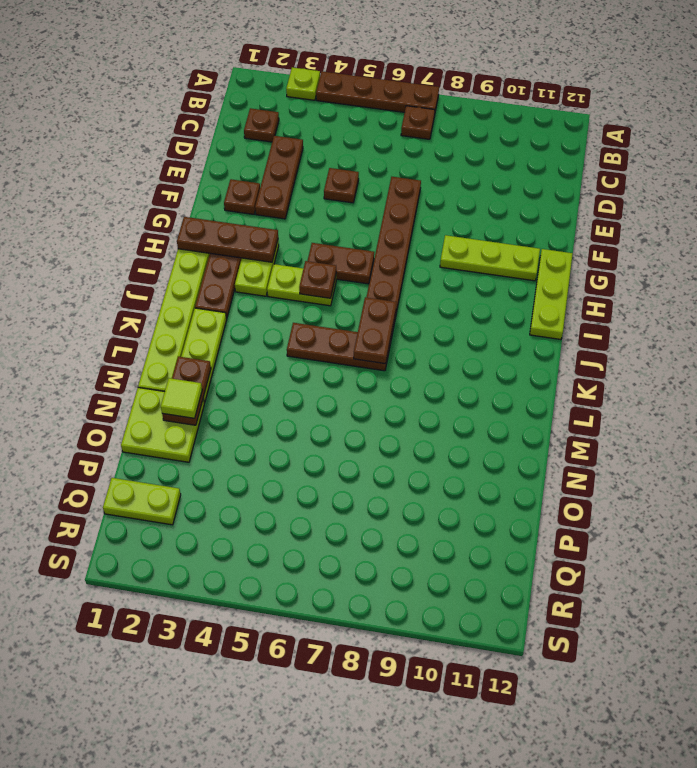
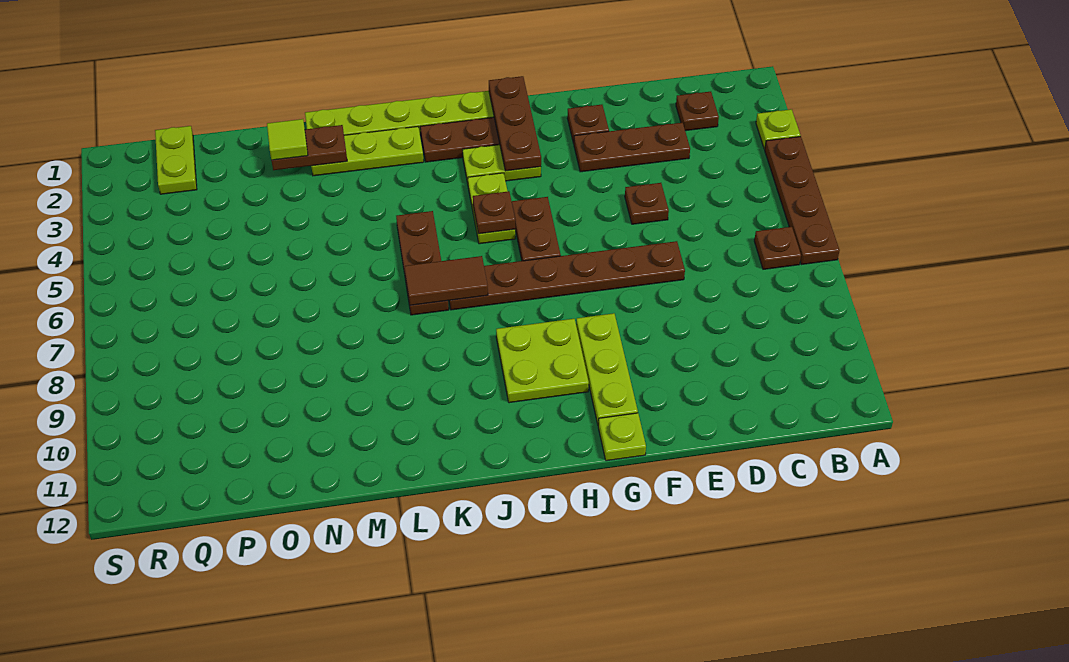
lime plate G12:I12 level 1 -> lime plate G12 level 1
brown plate J7:K7 level 2 -> brown tile J7:K7 level 2
lime plate N1:O2 level 1 -> lime plate H9:I10 level 1

